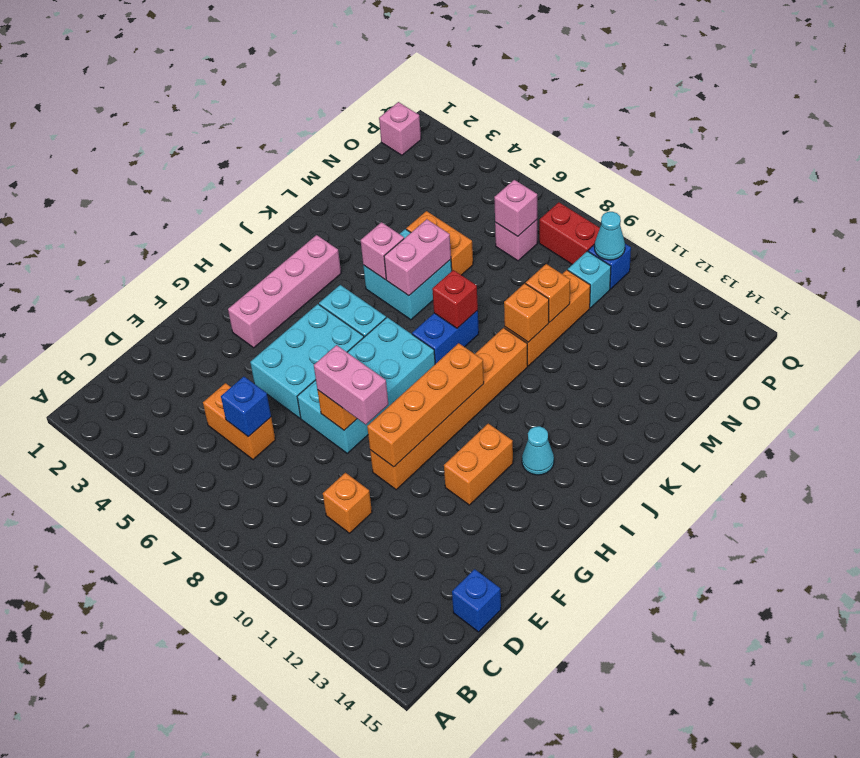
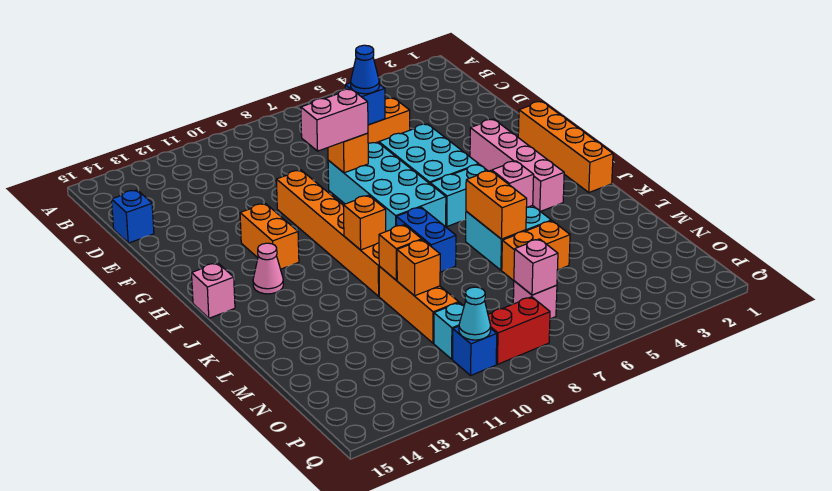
none -> blue cone D6 level 3
orange brick D10 level 1 -> orange brick J10 level 2
orange brick F10:I10 level 2 -> orange brick G1:J1 level 1
cyan cone I13 level 1 -> pink cone I13 level 1
pink brick K6:L6 level 2 -> orange brick K6:L6 level 2
red brick K8 level 2 -> none
pink brick P1 level 1 -> pink brick I15 level 1

